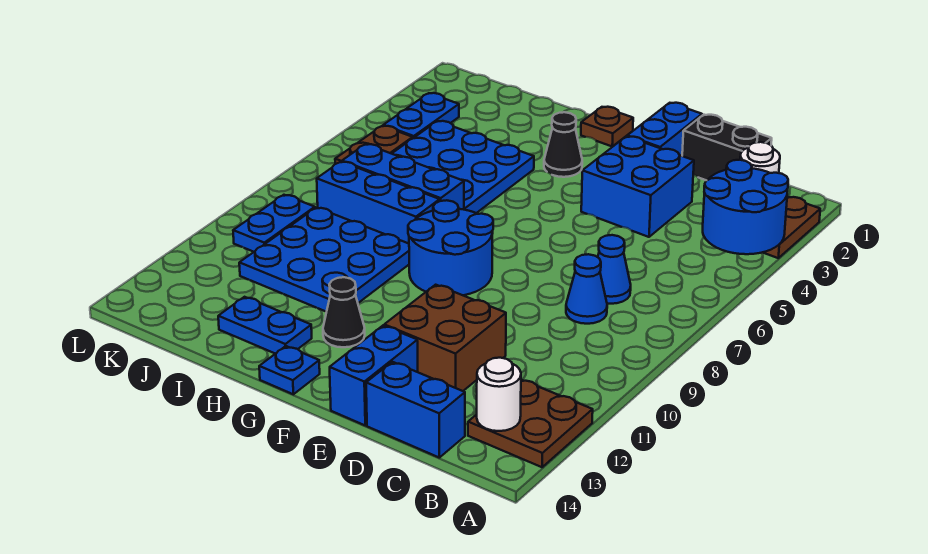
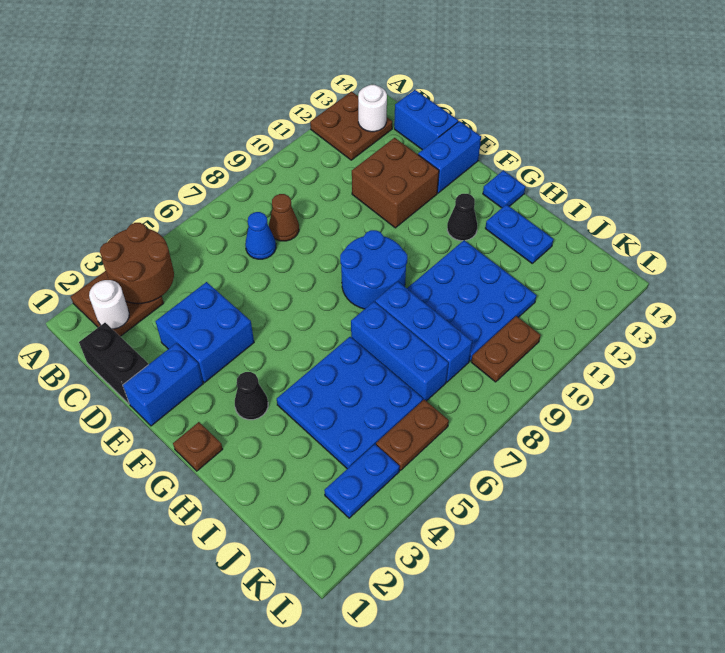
blue round brick A3:B4 level 2 -> brown round brick A3:B4 level 2
blue cone C8 level 1 -> brown cone C8 level 1
blue plate K9:K10 level 1 -> brown plate K9:K10 level 1

